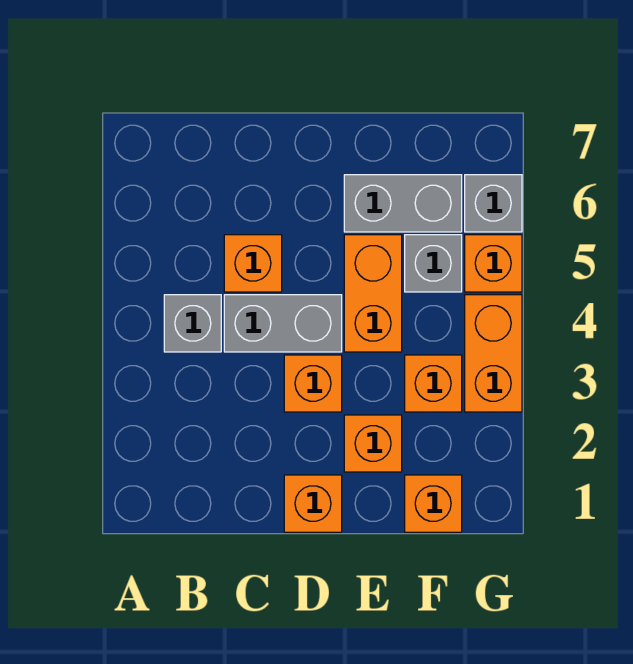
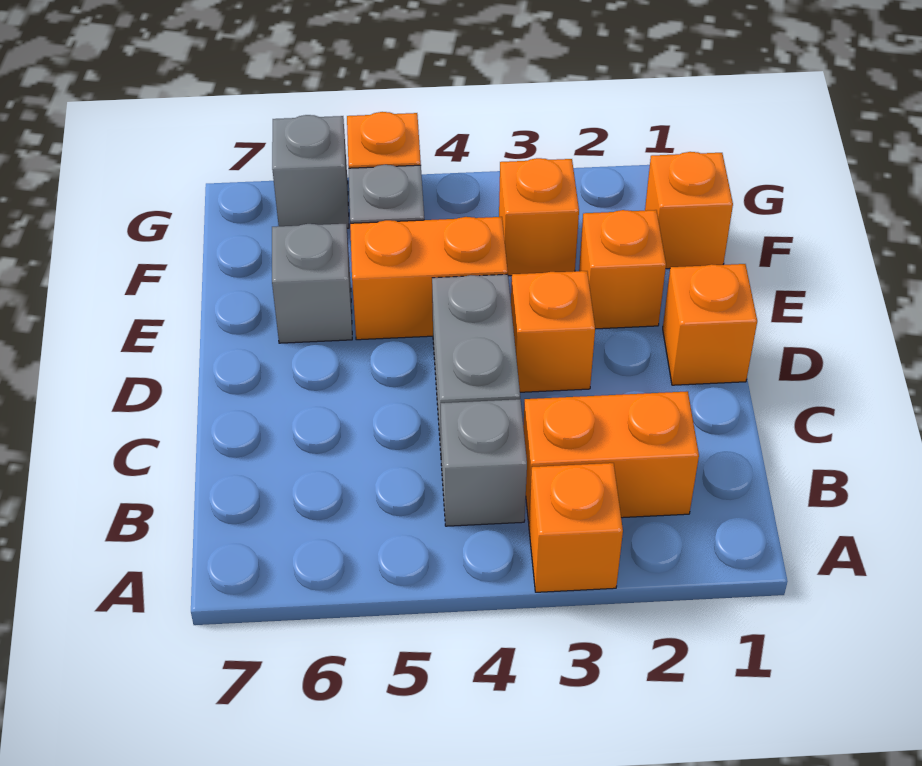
orange brick C5 level 1 -> orange brick A3 level 1
grey brick E6:F6 level 1 -> grey brick E6 level 1
orange brick G3:G4 level 1 -> orange brick B2:B3 level 1

